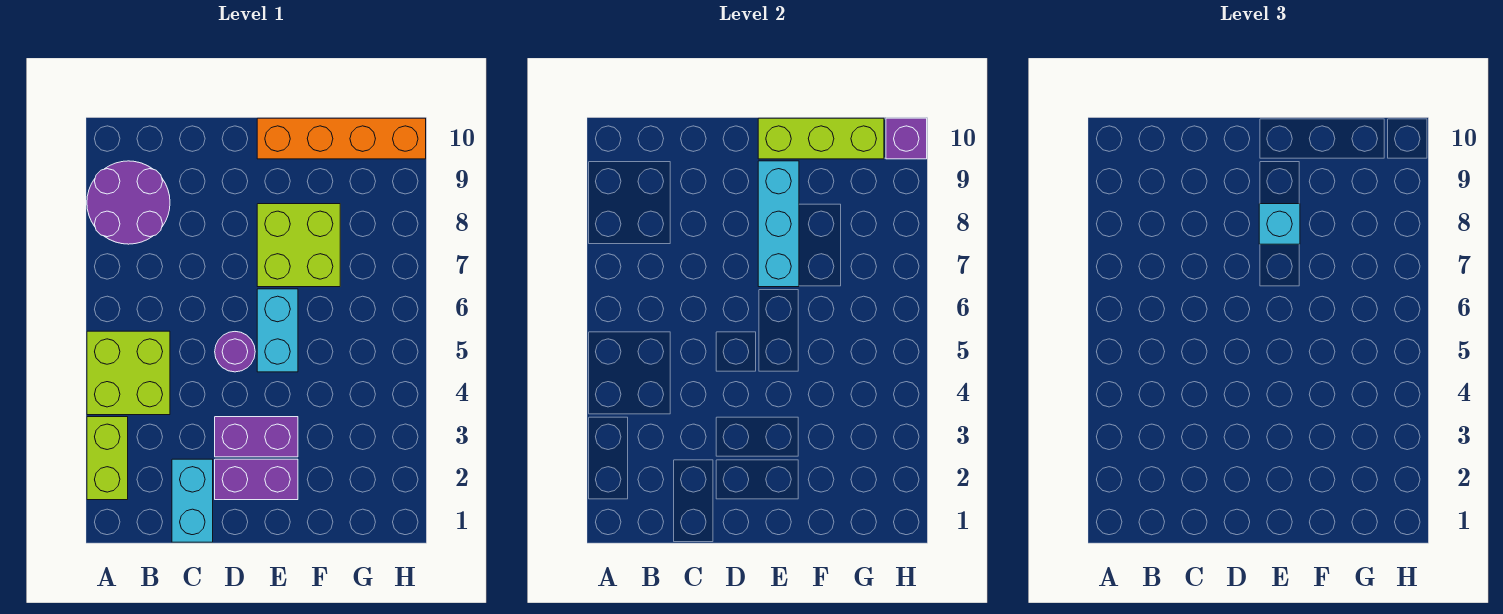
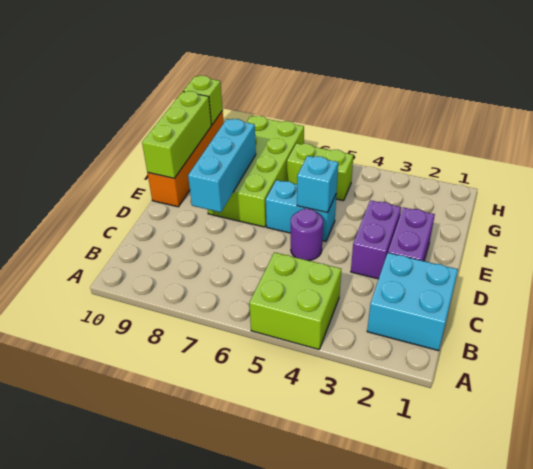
lime brick A2:A3 level 1 -> lime brick G5:G6 level 1
purple round brick A8:B9 level 1 -> none
cyan brick C1:C2 level 1 -> cyan brick B1:C2 level 1
lime brick E7:F8 level 1 -> lime brick E7:H8 level 1
cyan brick E7:E9 level 2 -> cyan brick D8:F8 level 2
cyan brick E8 level 3 -> cyan brick E5 level 2
purple brick H10 level 2 -> lime brick H10 level 2

